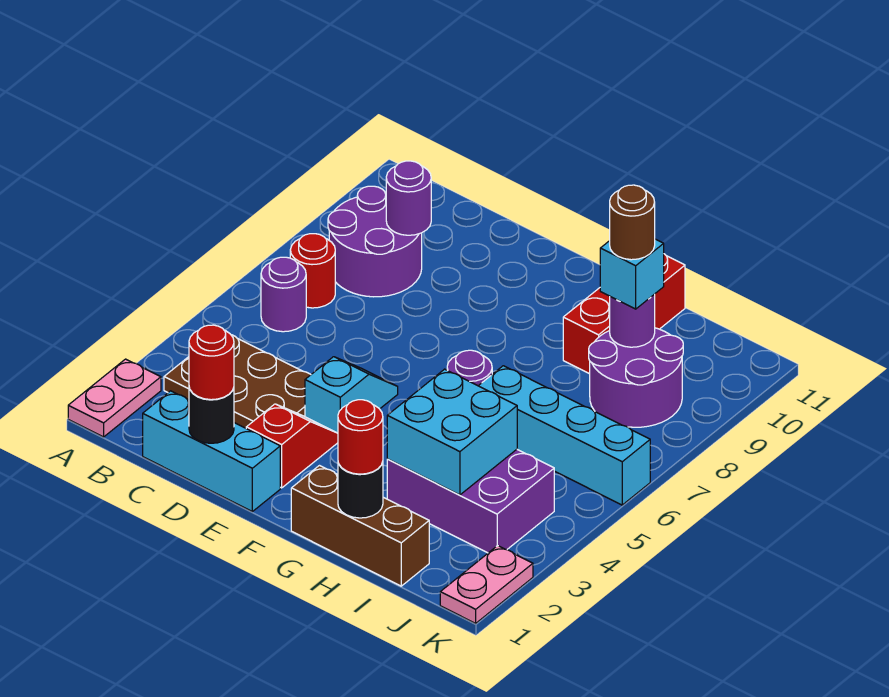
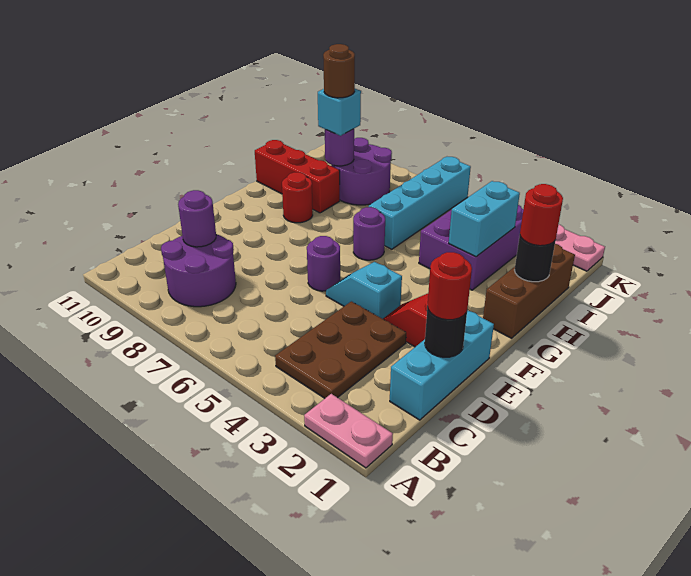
purple round brick B6 level 1 -> purple round brick E6 level 1
red round brick B7 level 1 -> red round brick G9 level 1
cyan brick H3:I4 level 2 -> cyan brick H3:I3 level 2

